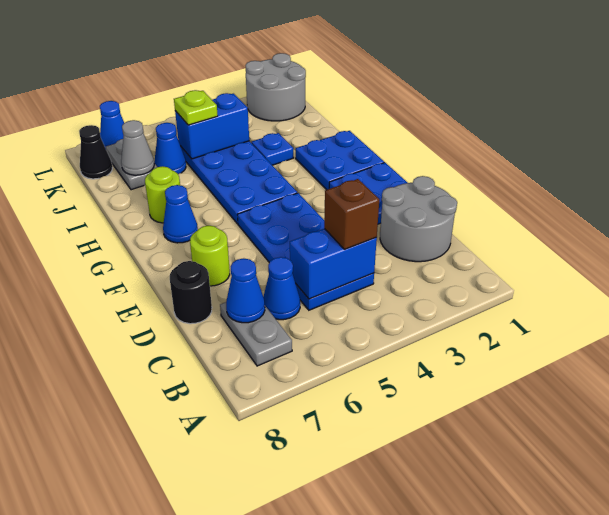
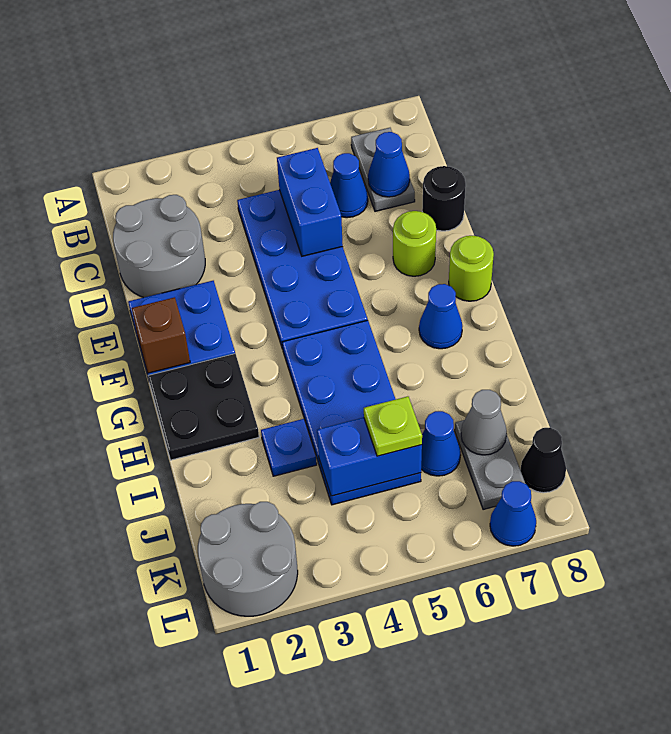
blue brick C4:C5 level 2 -> blue brick C5:D5 level 2
brown brick C4 level 3 -> brown brick F1 level 2
blue plate G1:H2 level 1 -> black plate G1:H2 level 1
lime round brick H7 level 1 -> lime round brick F8 level 1

